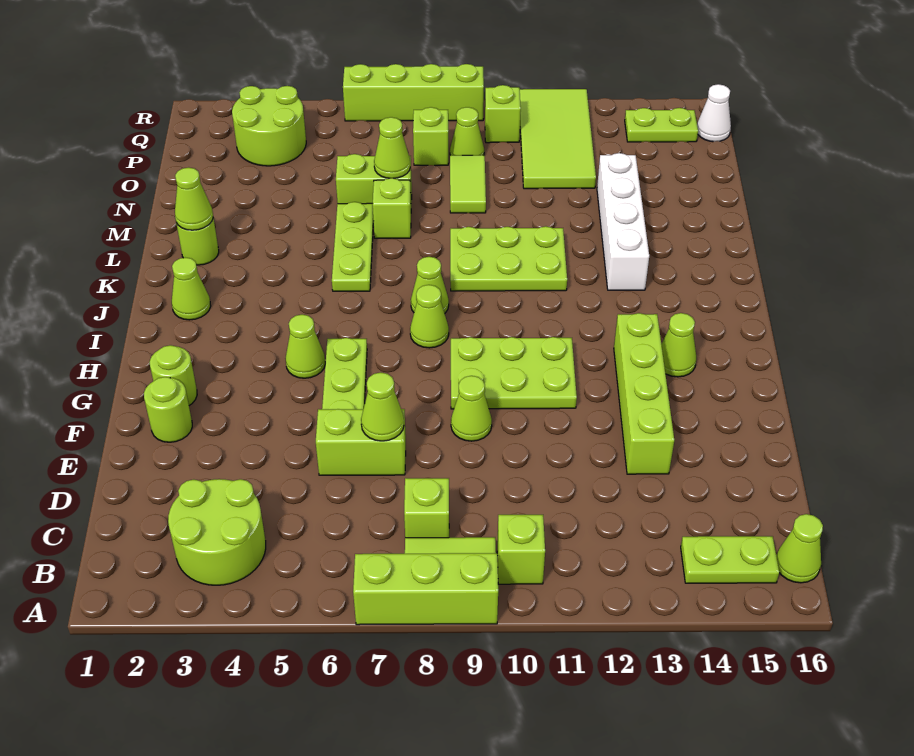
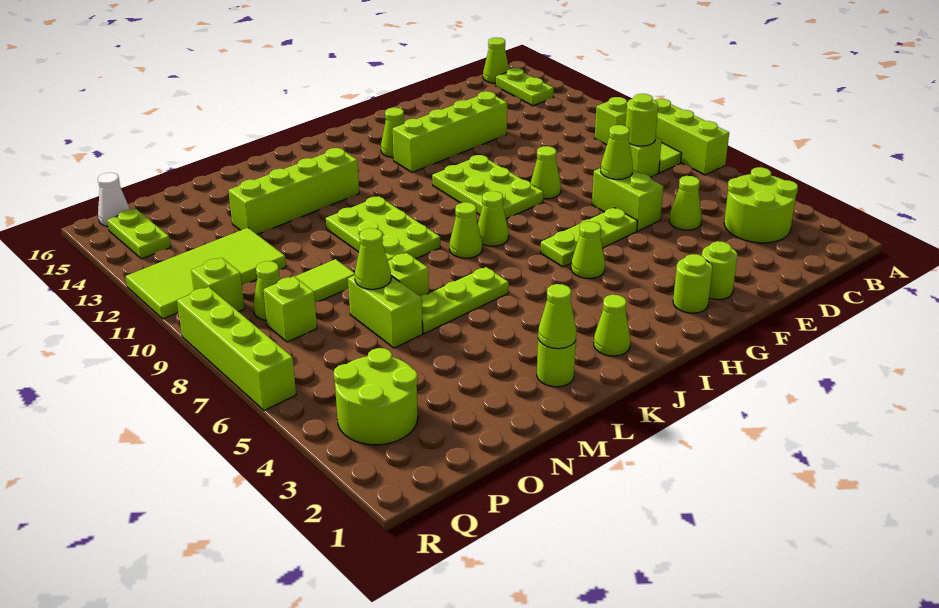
none -> lime round brick C8 level 2
none -> lime cone D5 level 1
white brick K13:N13 level 1 -> lime brick K13:N13 level 1

